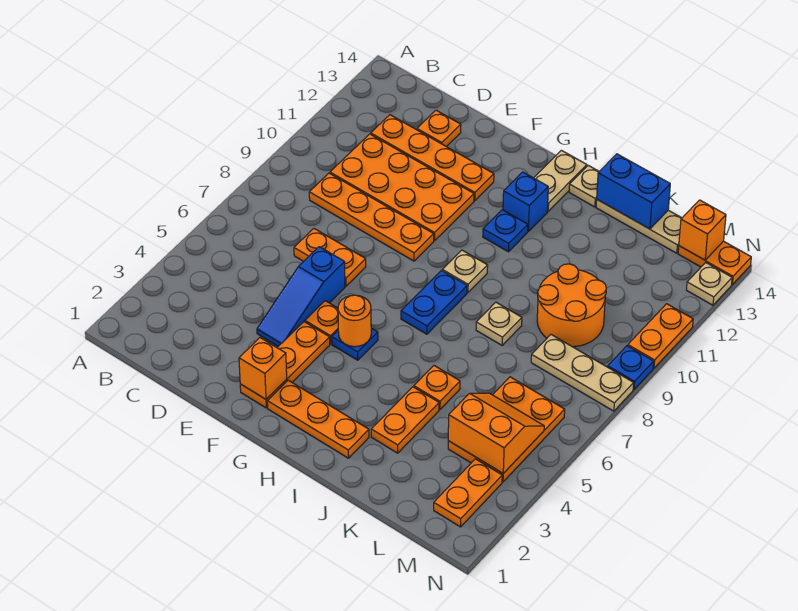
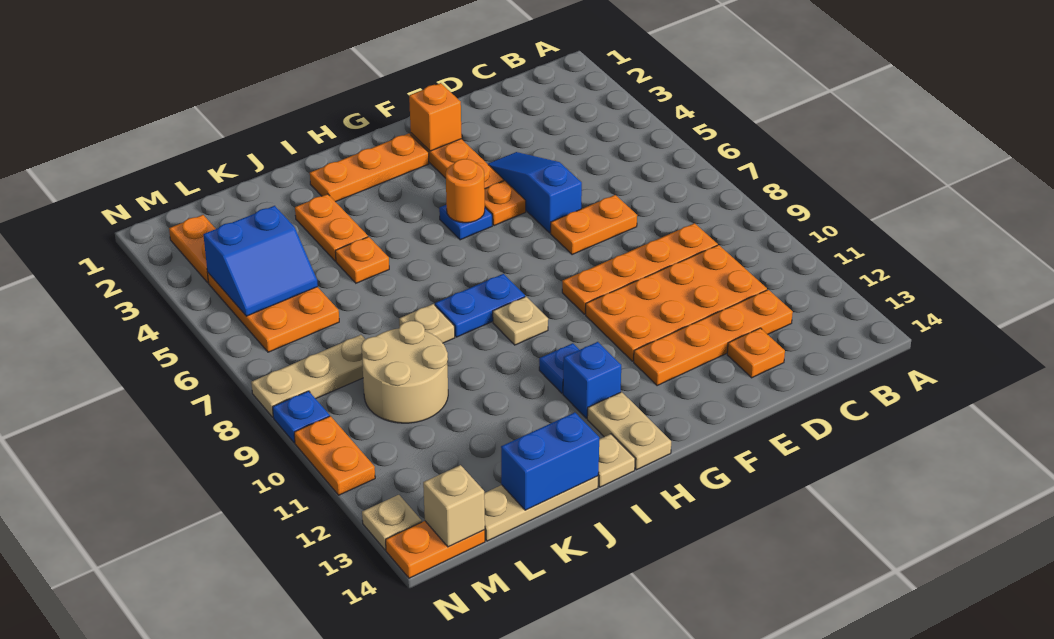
blue plate H7:H8 level 1 -> blue plate H8:I8 level 1
orange round brick K9:L10 level 1 -> tan round brick K9:L10 level 1
orange slope L4:M5 level 2 top 4 -> blue slope L4:M5 level 2 top 4
orange brick M14 level 2 -> tan brick M14 level 2

